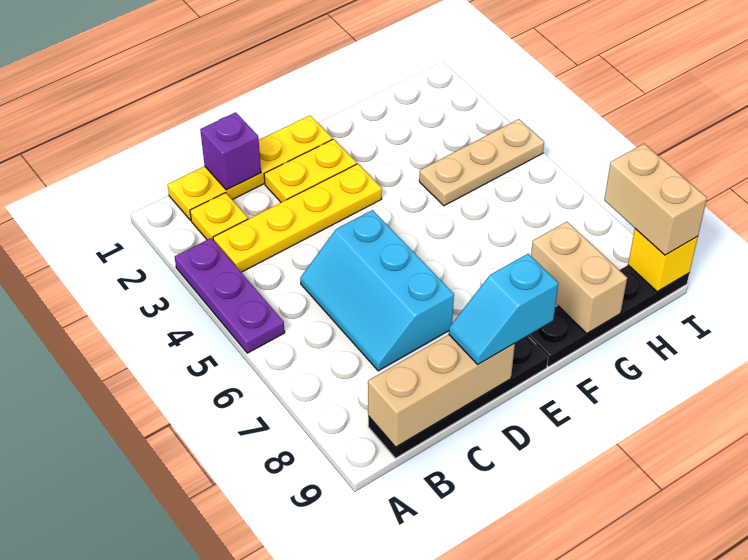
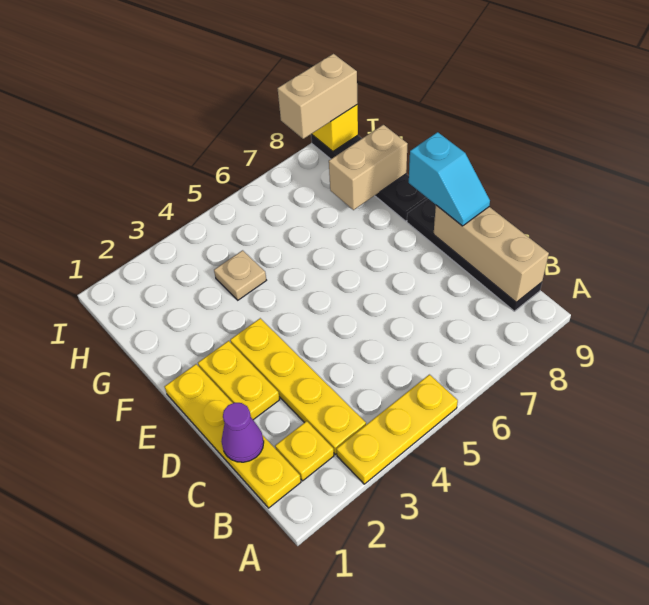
purple plate A3:A5 level 1 -> yellow plate A3:A5 level 1
purple brick C1 level 2 -> purple cone C1 level 2
cyan slope C5:D7 level 1 top D -> none
tan plate G4:I4 level 1 -> tan plate G4 level 1

